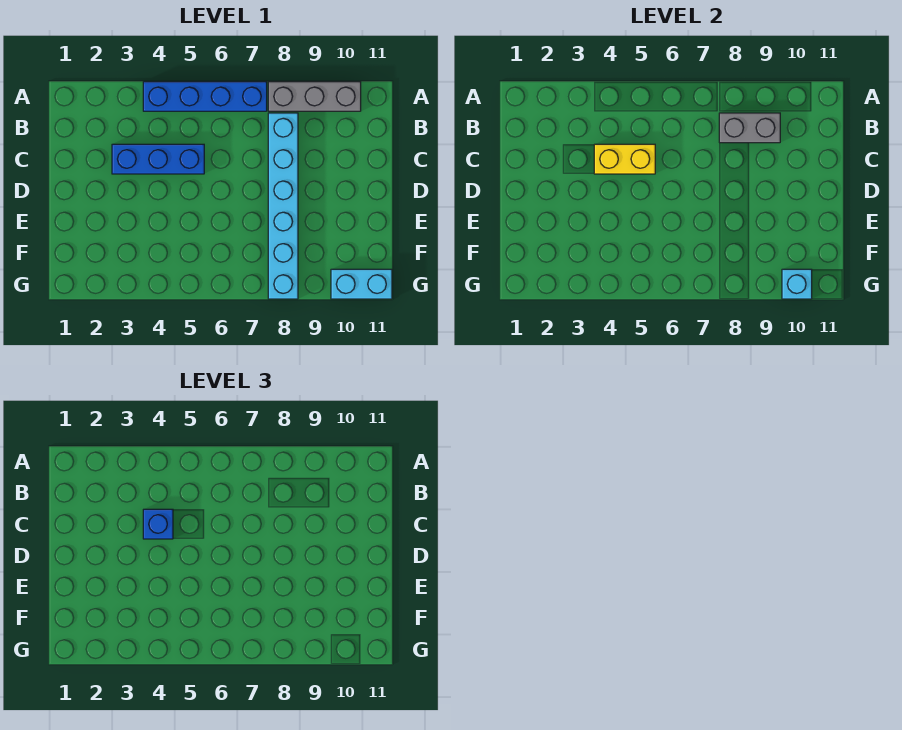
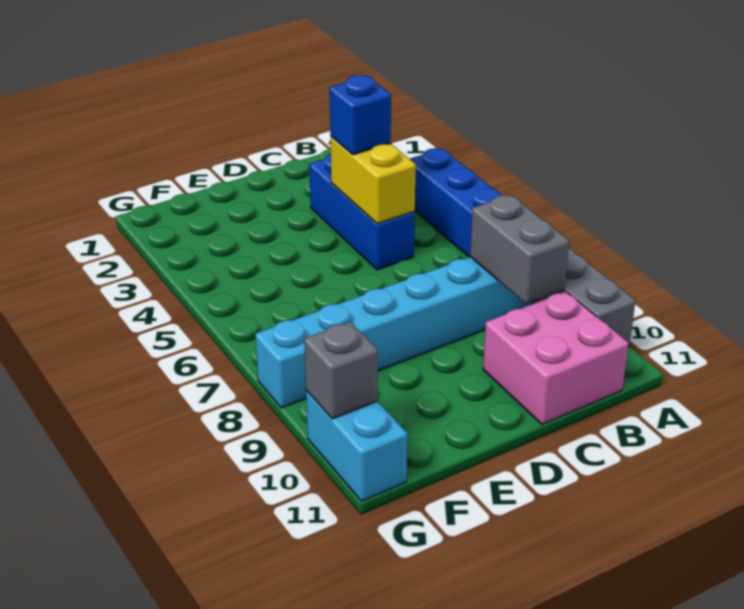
none -> pink brick B10:C11 level 1
cyan brick G10 level 2 -> grey brick G10 level 2

